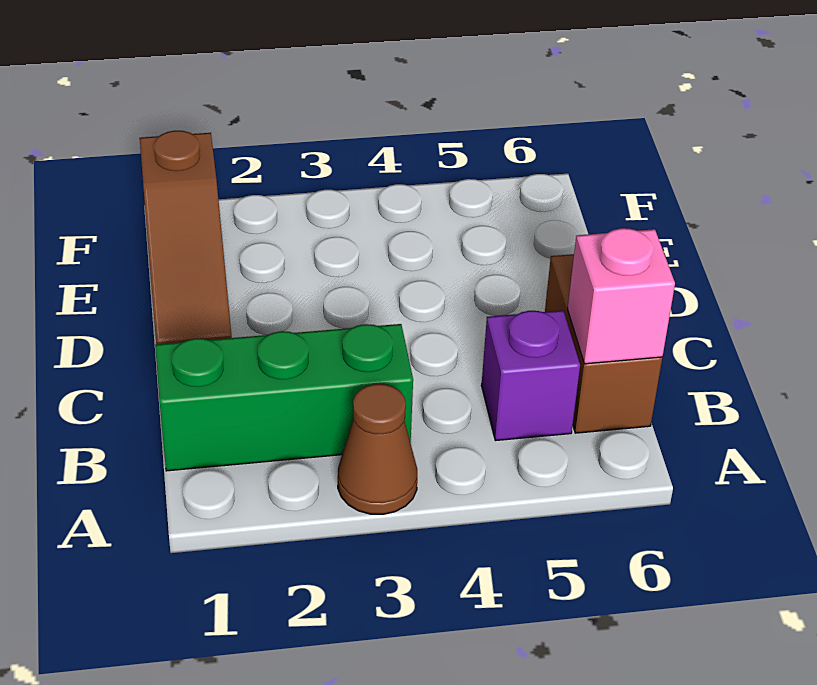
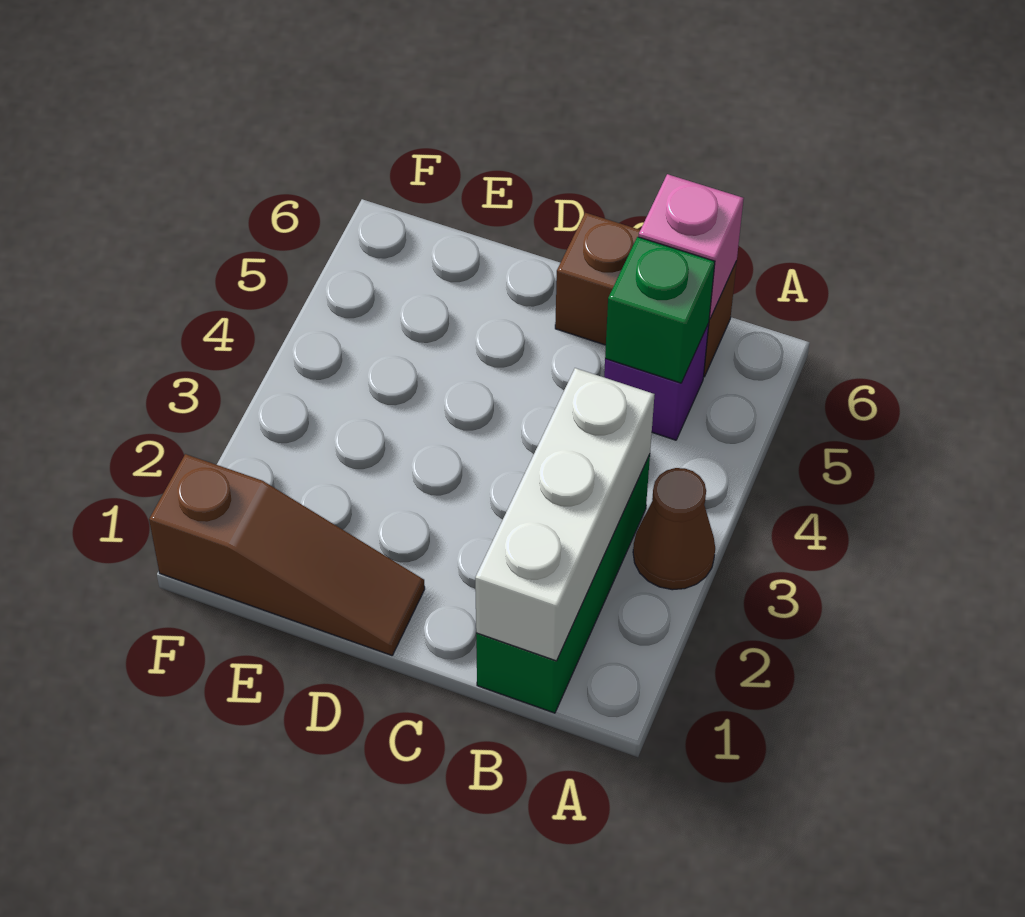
none -> white brick B1:B3 level 2
none -> green brick B5 level 2

